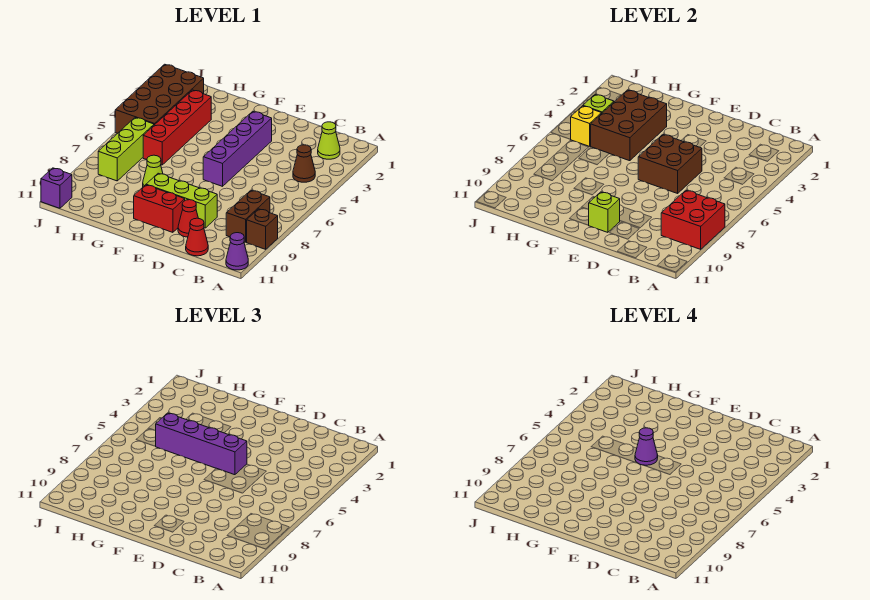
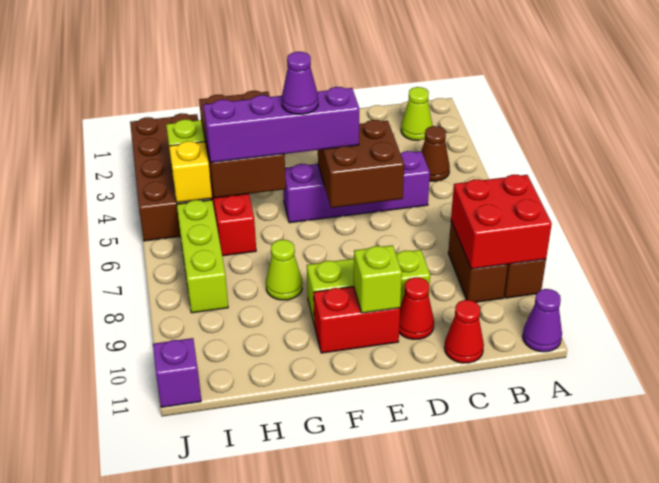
purple brick E3:E6 level 1 -> purple brick C5:F5 level 1

